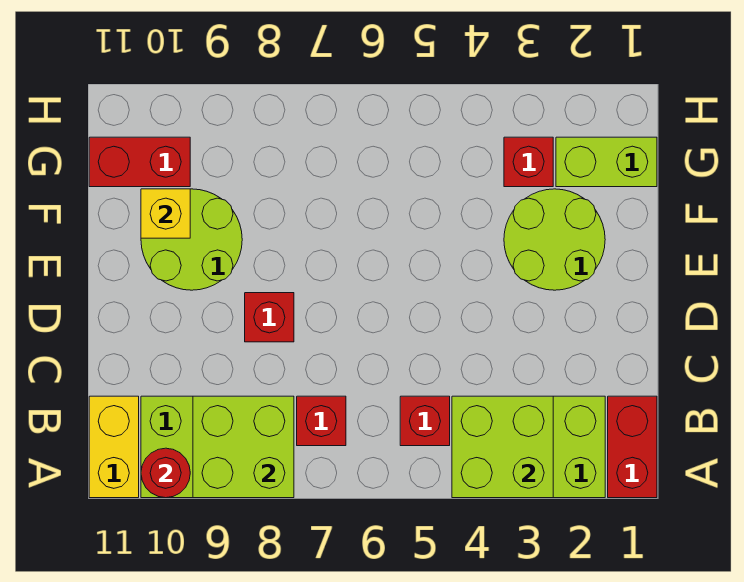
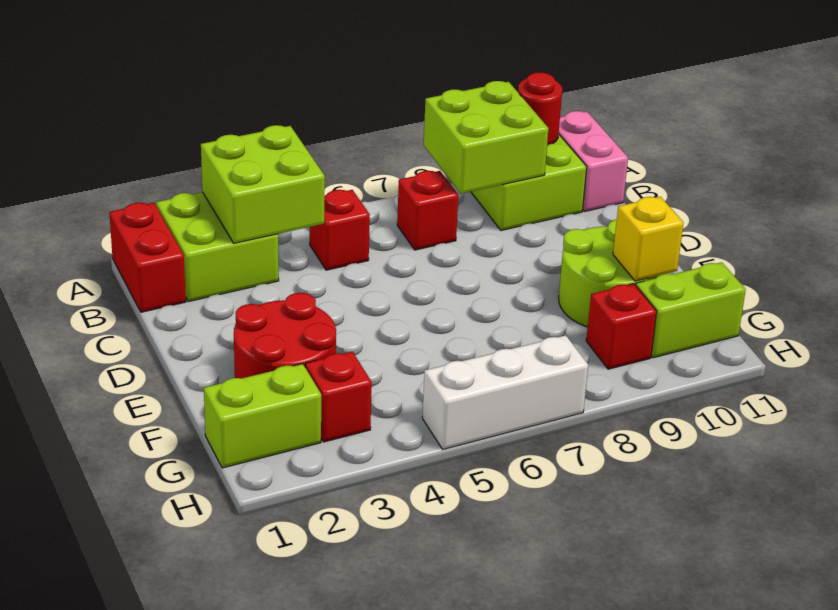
yellow brick A11:B11 level 1 -> pink brick A11:B11 level 1
red brick D8 level 1 -> red brick G9 level 1
lime round brick E2:F3 level 1 -> red round brick E2:F3 level 1
red brick G10:G11 level 1 -> lime brick G10:G11 level 1
none -> white brick H5:H7 level 1

